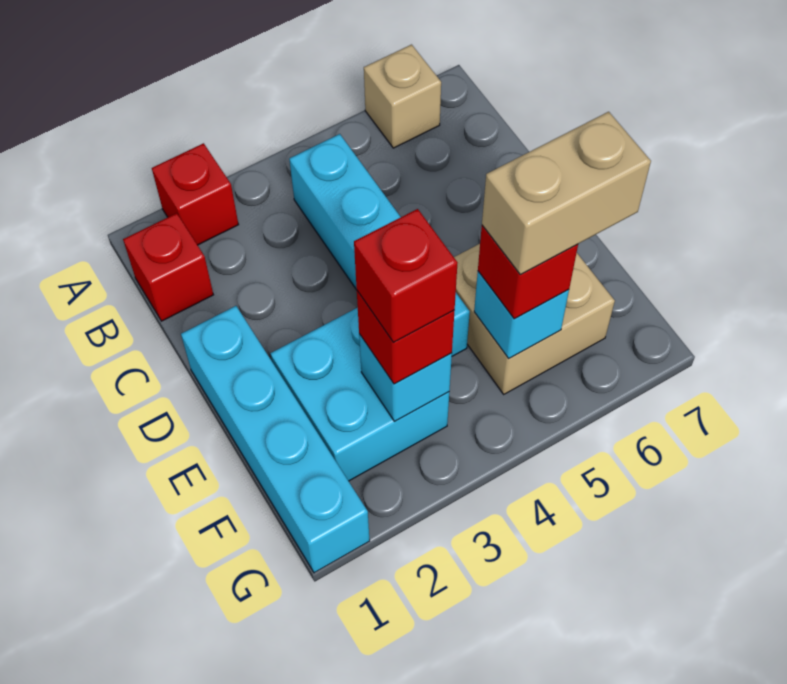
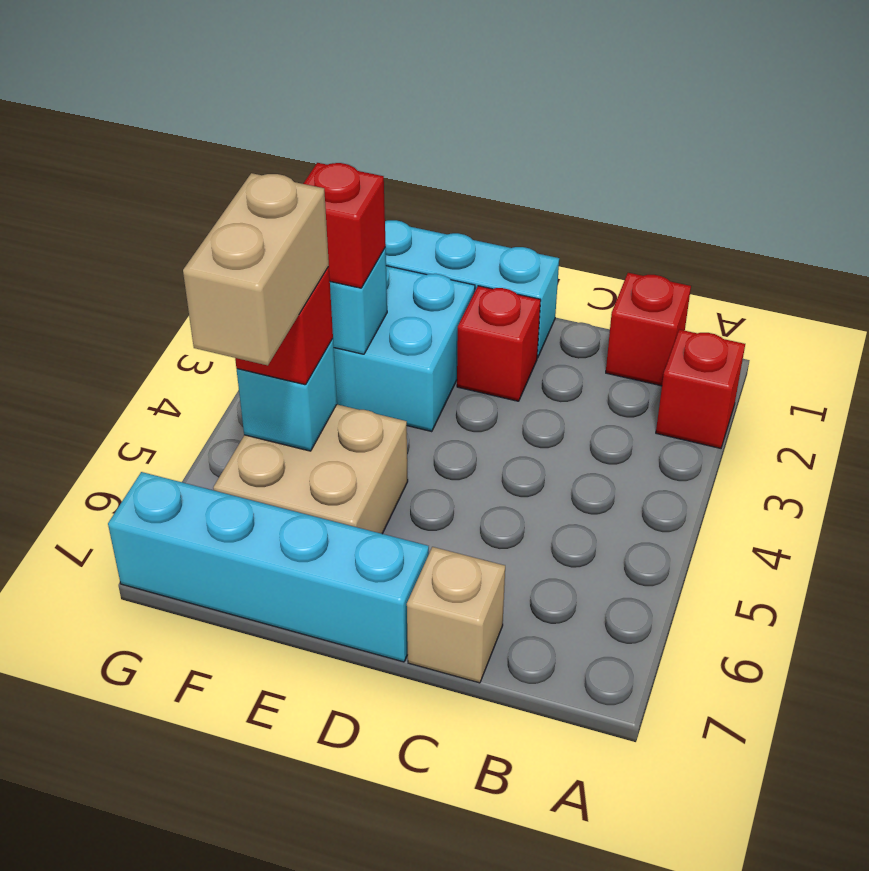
tan brick A6 level 1 -> tan brick C7 level 1
cyan brick B4:E4 level 1 -> cyan brick D7:G7 level 1
red brick F3 level 4 -> red brick D2 level 1

